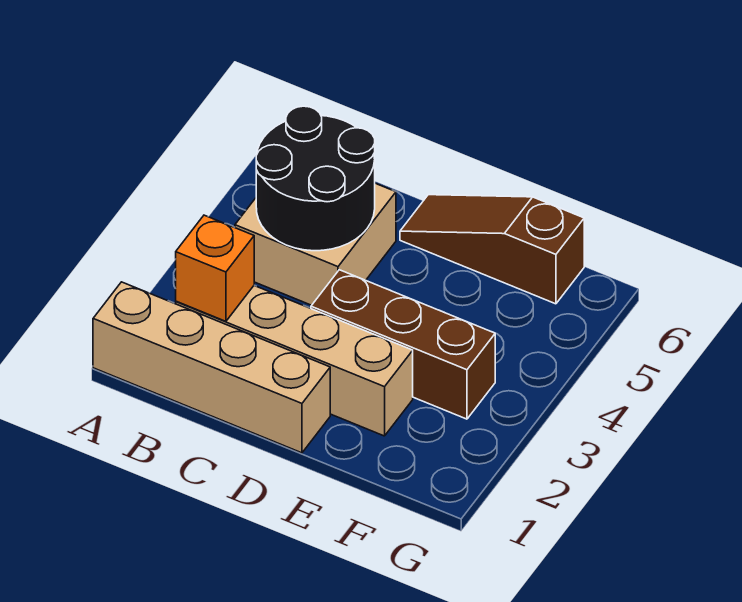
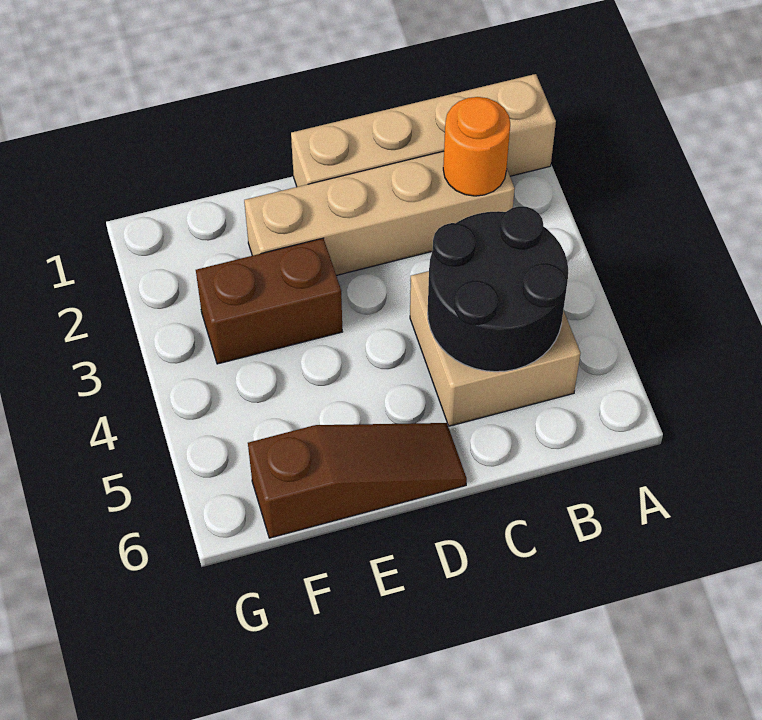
orange brick B2 level 2 -> orange round brick B2 level 2
brown brick D3:F3 level 1 -> brown brick E3:F3 level 1

